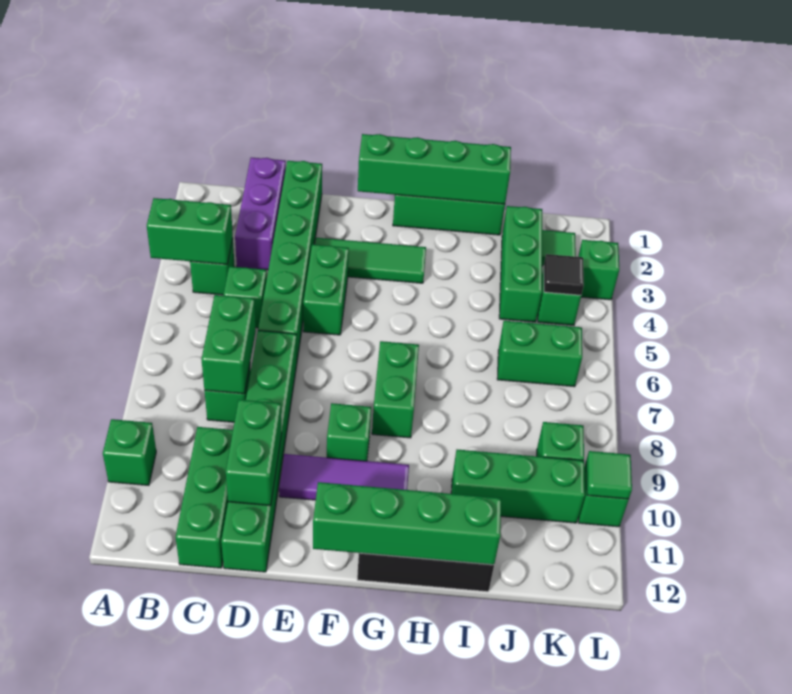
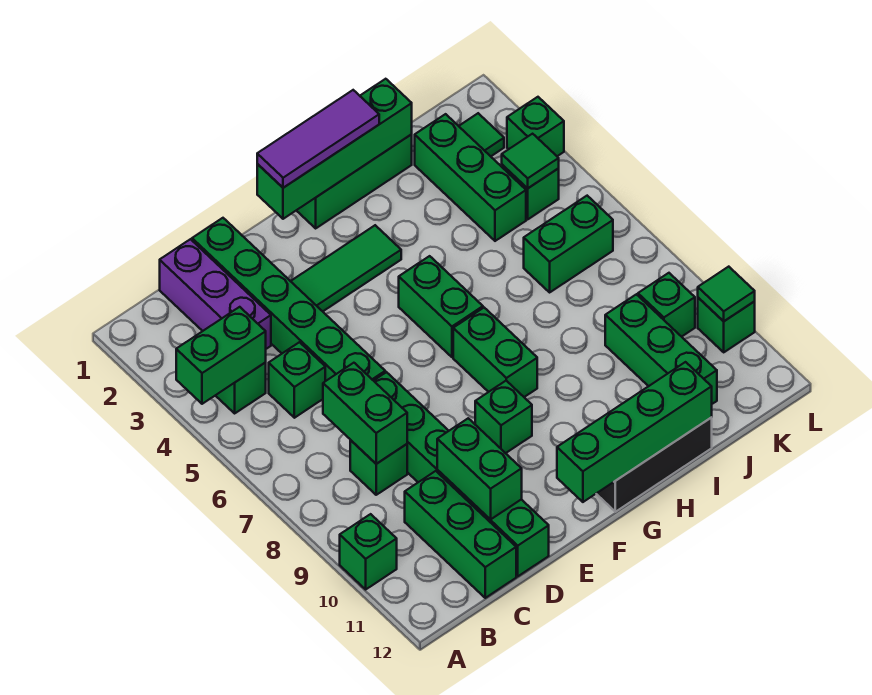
green brick E4:E5 level 1 -> green brick G5:G6 level 1
purple tile E10:G10 level 1 -> purple tile F1:H1 level 3
green brick I10:K10 level 1 -> green brick J9:J11 level 1
black tile K4 level 2 -> green tile K4 level 2

